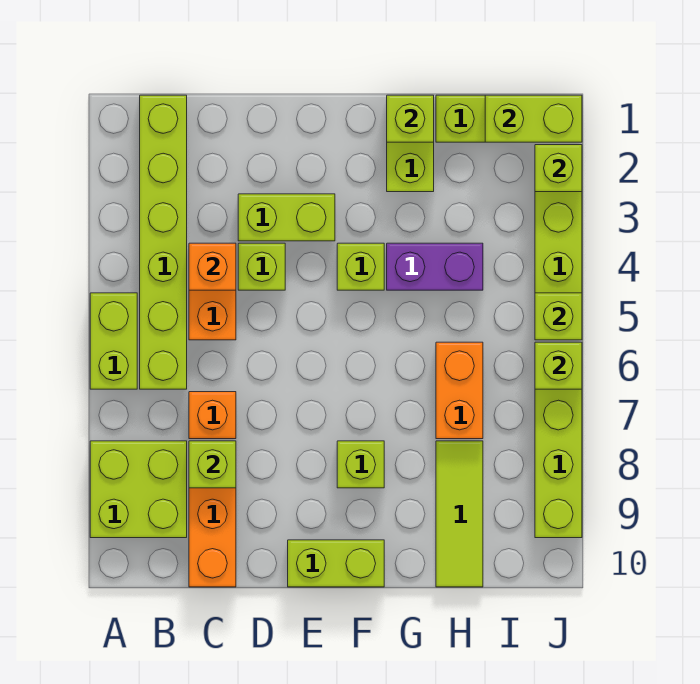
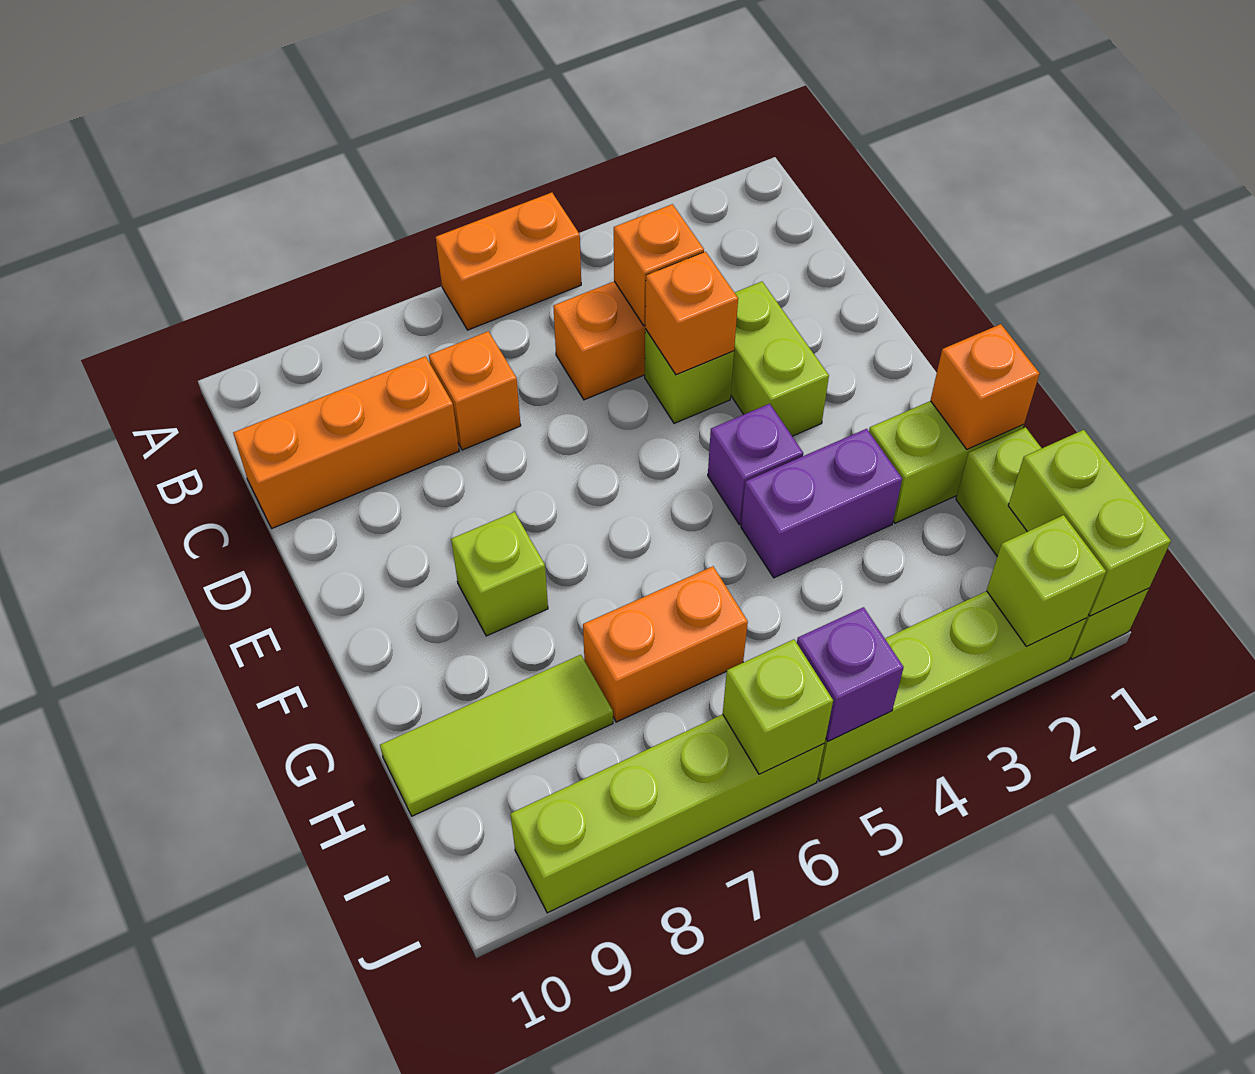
lime brick A5:A6 level 1 -> orange brick A5:A6 level 1
lime brick A8:B9 level 1 -> none
lime brick B1:B6 level 1 -> none
lime brick C8 level 2 -> none
none -> orange brick D4 level 2
lime brick E10:F10 level 1 -> none
lime brick F4 level 1 -> purple brick F4 level 1
lime brick G1 level 2 -> orange brick G1 level 2
purple brick G4:H4 level 1 -> purple brick G3:G4 level 1
lime brick J5 level 2 -> purple brick J5 level 2

